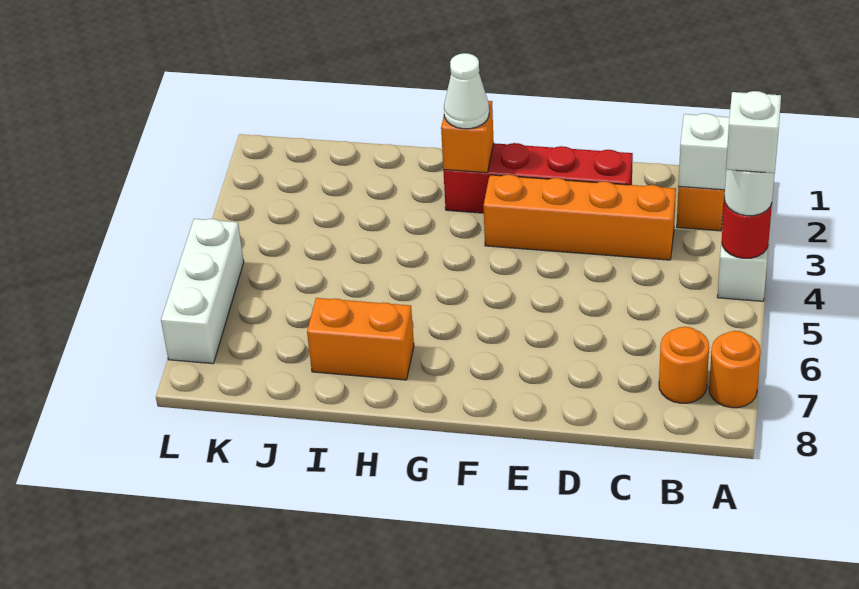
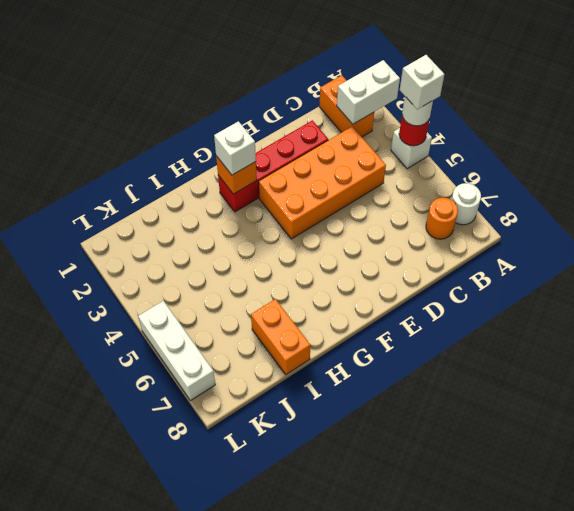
orange round brick A7 level 1 -> white round brick A7 level 1
orange brick C3:F3 level 1 -> orange brick C3:F4 level 1
white cone G2 level 3 -> white brick G2 level 3
orange brick H7:I7 level 1 -> orange brick I7:I8 level 1

